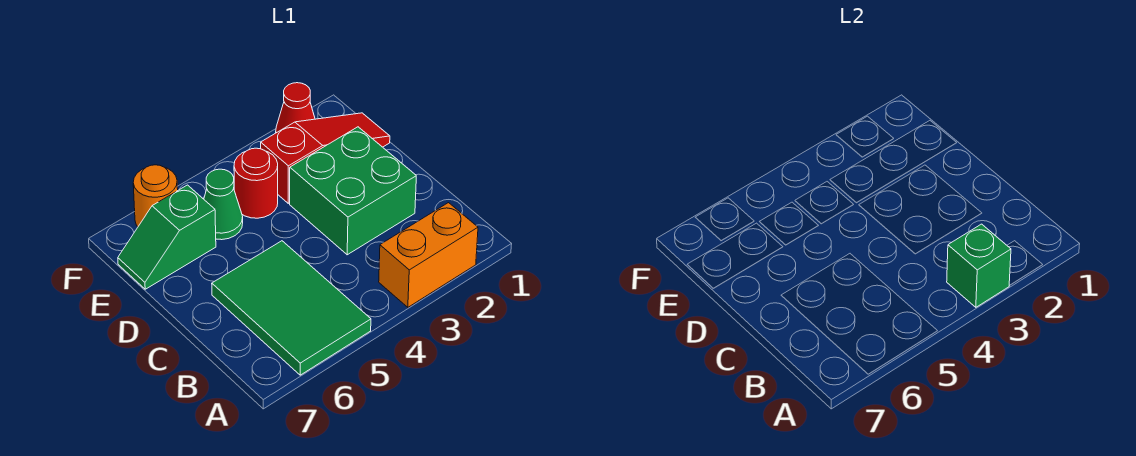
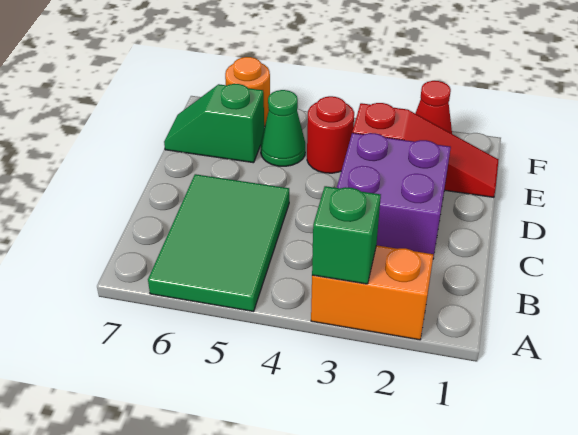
green brick C2:D3 level 1 -> purple brick C2:D3 level 1

